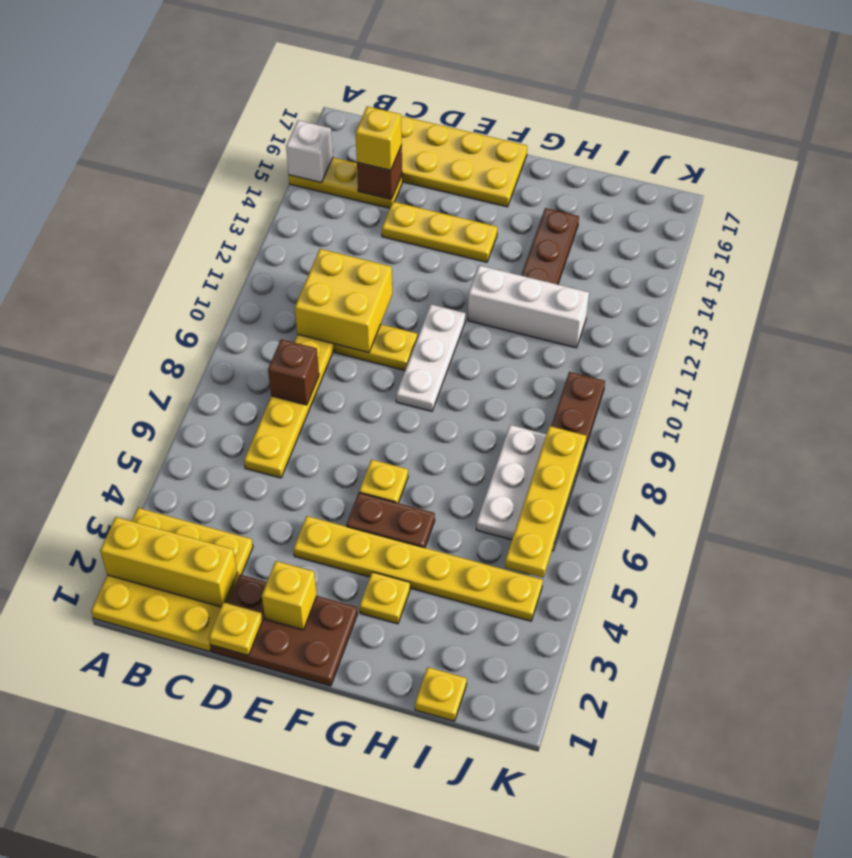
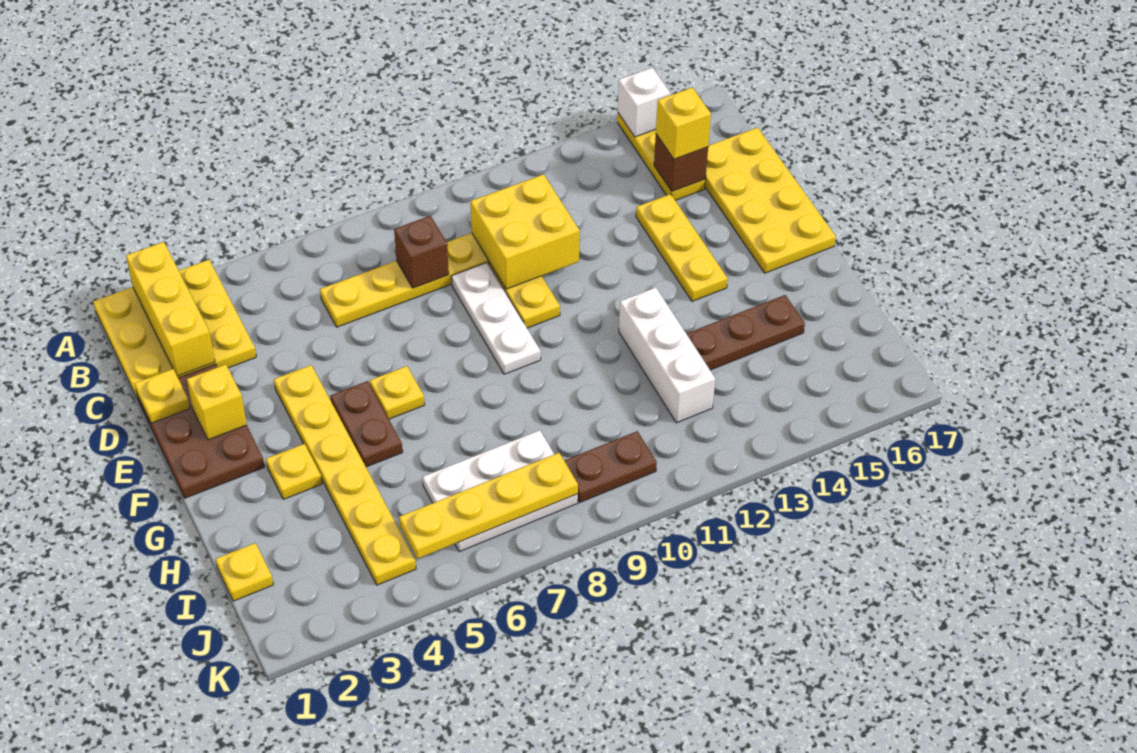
white plate F9:F11 level 1 -> white plate D9:F9 level 1

